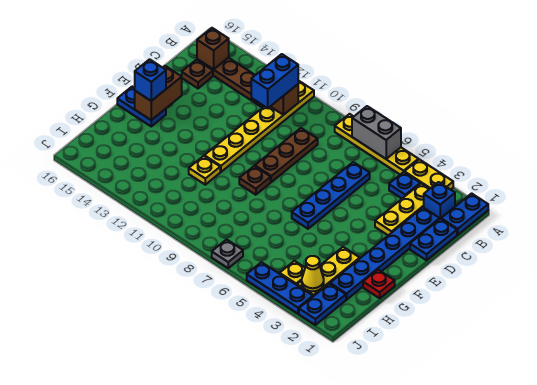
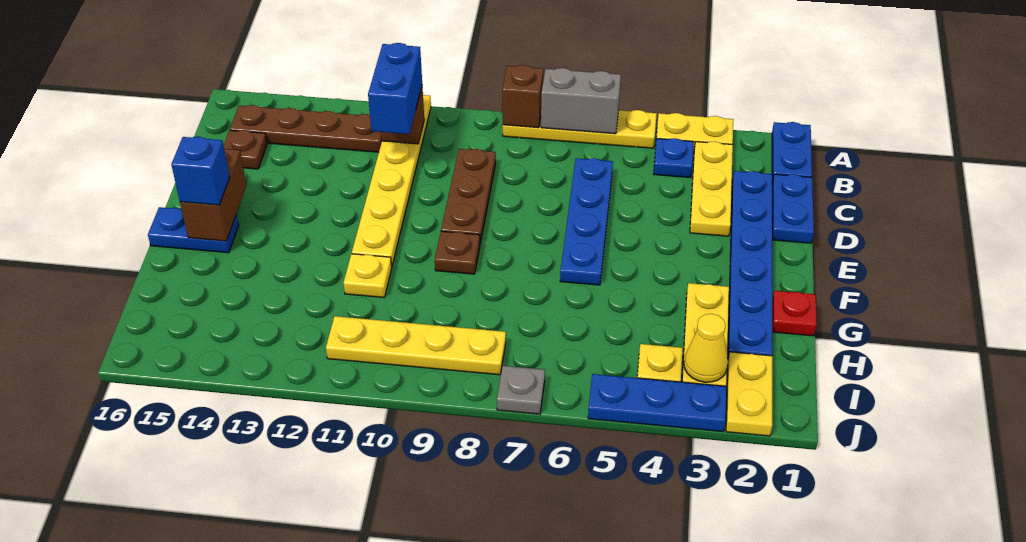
blue brick B2 level 1 -> none
brown brick B15 level 2 -> brown brick A8 level 2
blue plate I2:J2 level 1 -> yellow plate I2:J2 level 1
none -> yellow plate I8:I11 level 1

